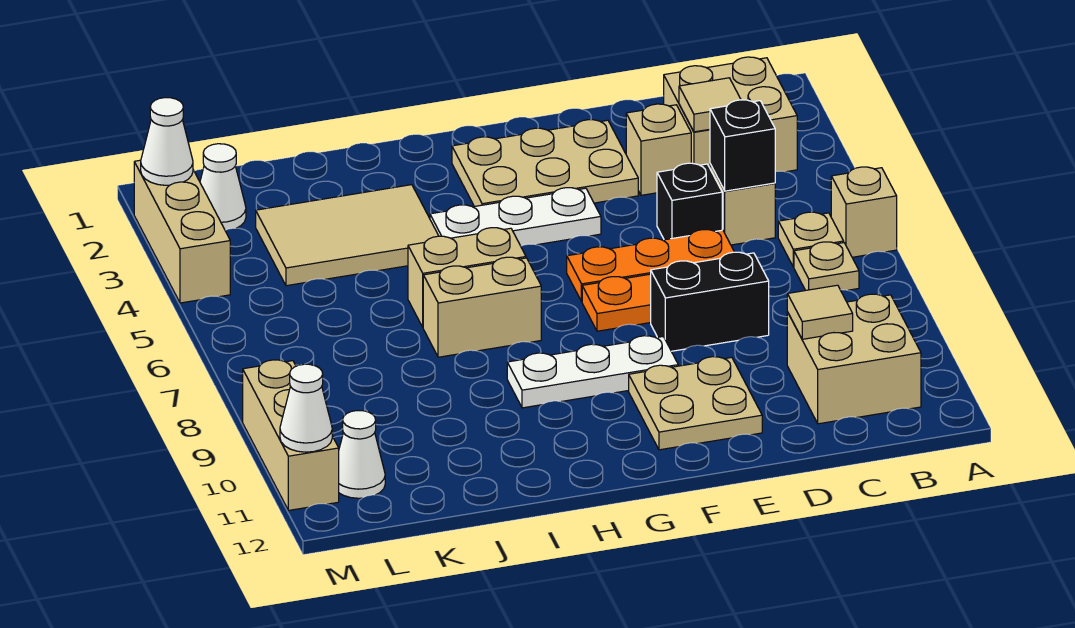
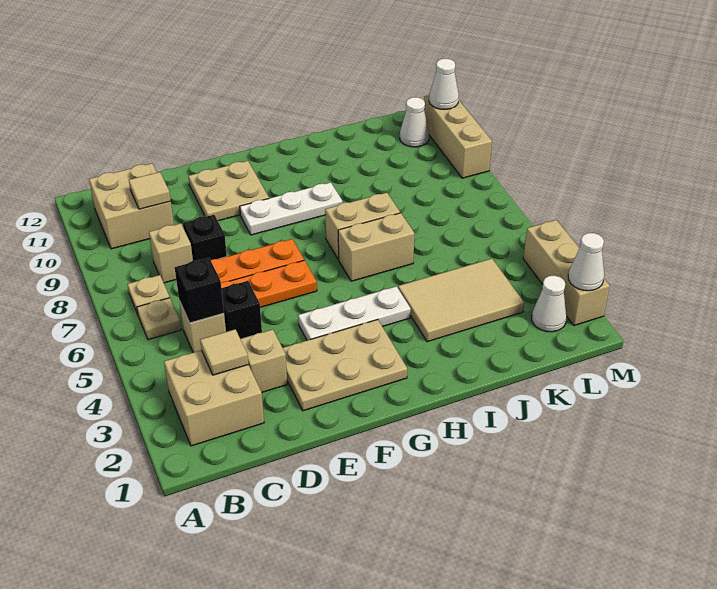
tan brick A6 level 1 -> tan brick C8 level 1
black brick D8:E8 level 1 -> black brick D8 level 1

